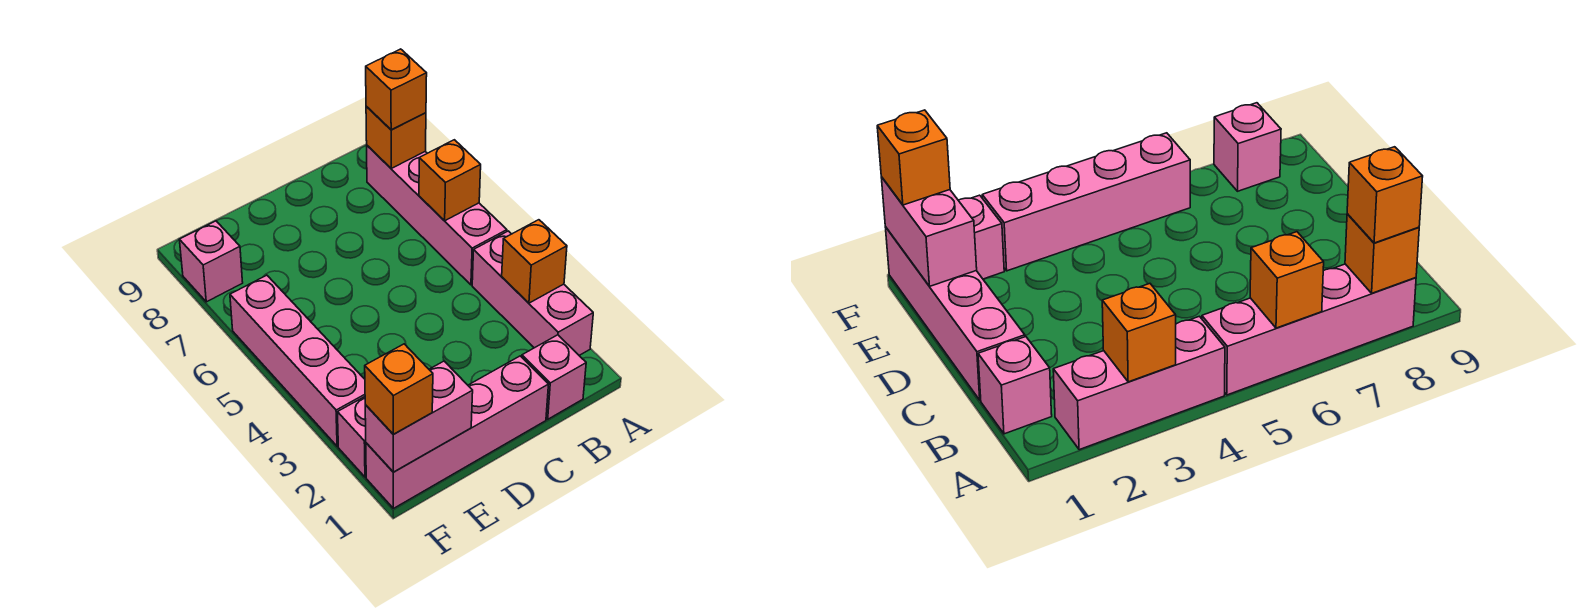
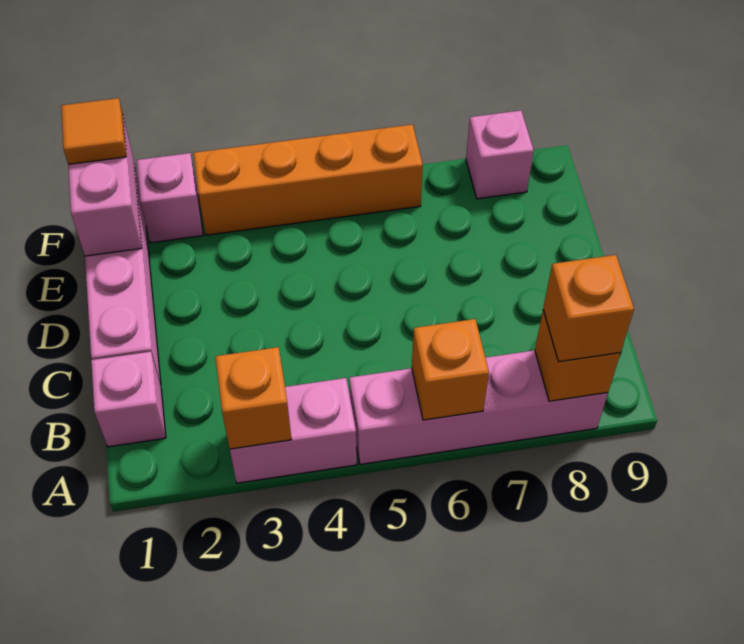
pink brick A2:A4 level 1 -> pink brick A3:A4 level 1
orange brick F1 level 3 -> orange tile F1 level 3
pink brick F3:F6 level 1 -> orange brick F3:F6 level 1

